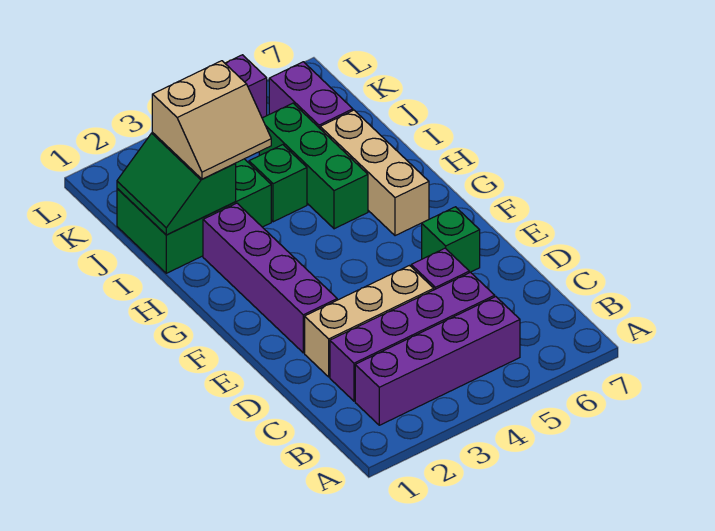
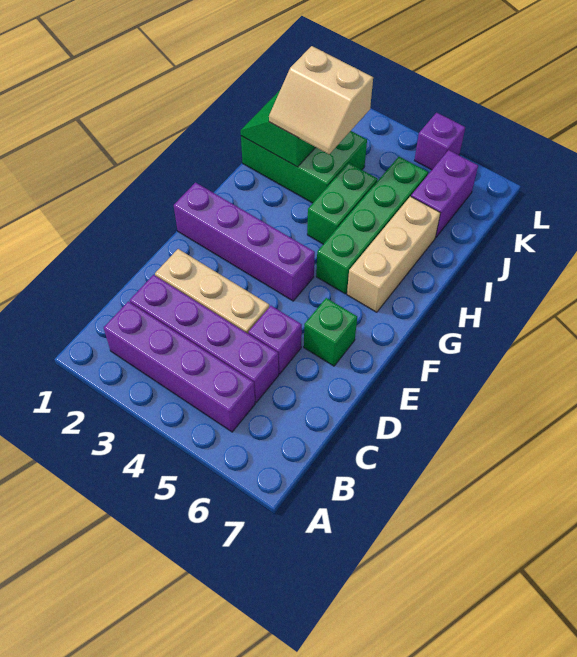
purple brick E2:H2 level 1 -> purple brick F1:F4 level 1
green brick H5:J5 level 1 -> green brick G5:J5 level 1
green brick I4 level 1 -> green brick H4:I4 level 1

